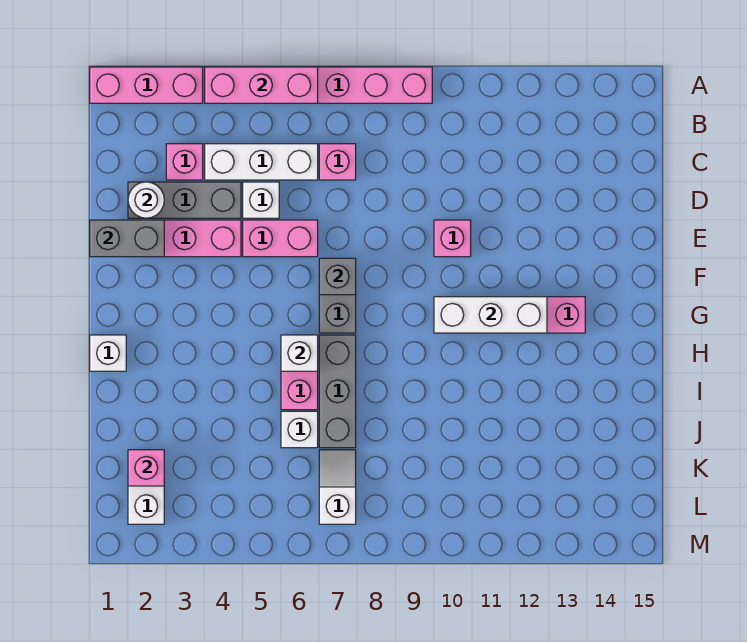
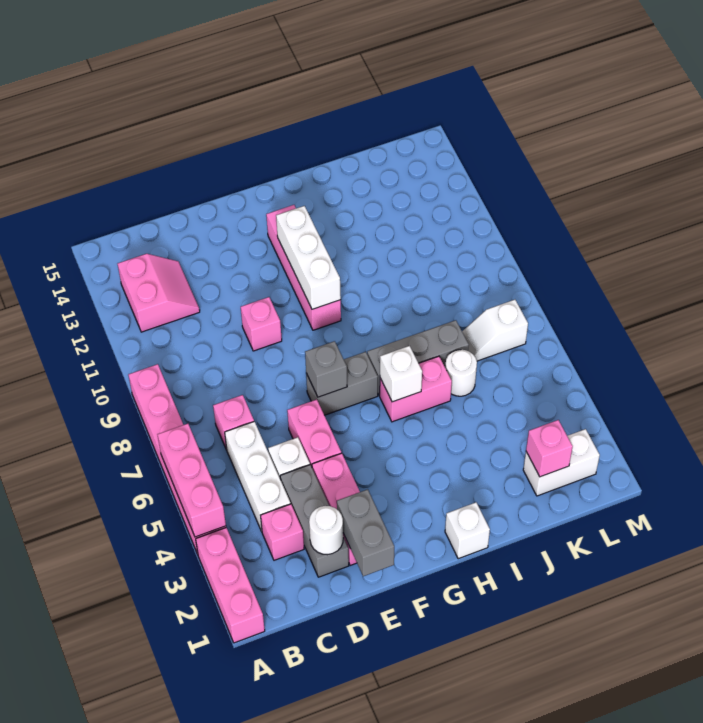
none -> pink slope B12:C13 level 1 top B
white brick J6 level 1 -> white round brick J6 level 1

